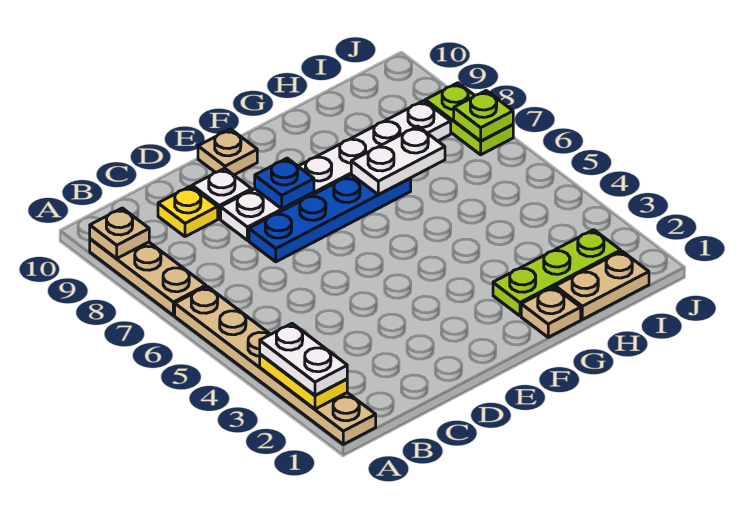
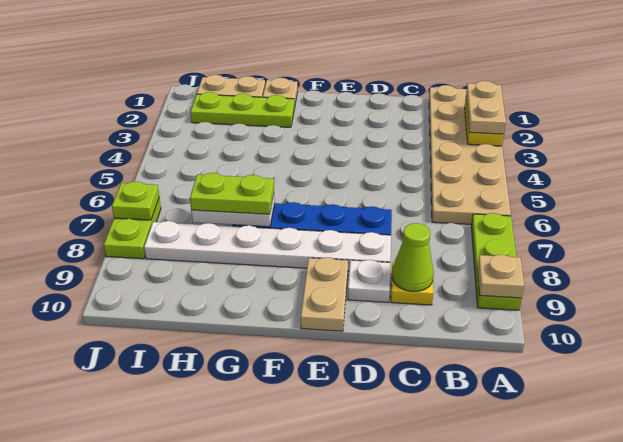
tan plate A1:A6 level 1 -> tan plate A1:B6 level 1
white plate A2:A3 level 3 -> tan plate A2:A3 level 3
tan plate A7:A9 level 1 -> lime plate A7:A9 level 1
none -> lime cone C9 level 2
blue plate E8 level 2 -> none
tan plate E10 level 1 -> tan plate E9:E10 level 1
none -> lime plate G7:H7 level 3

